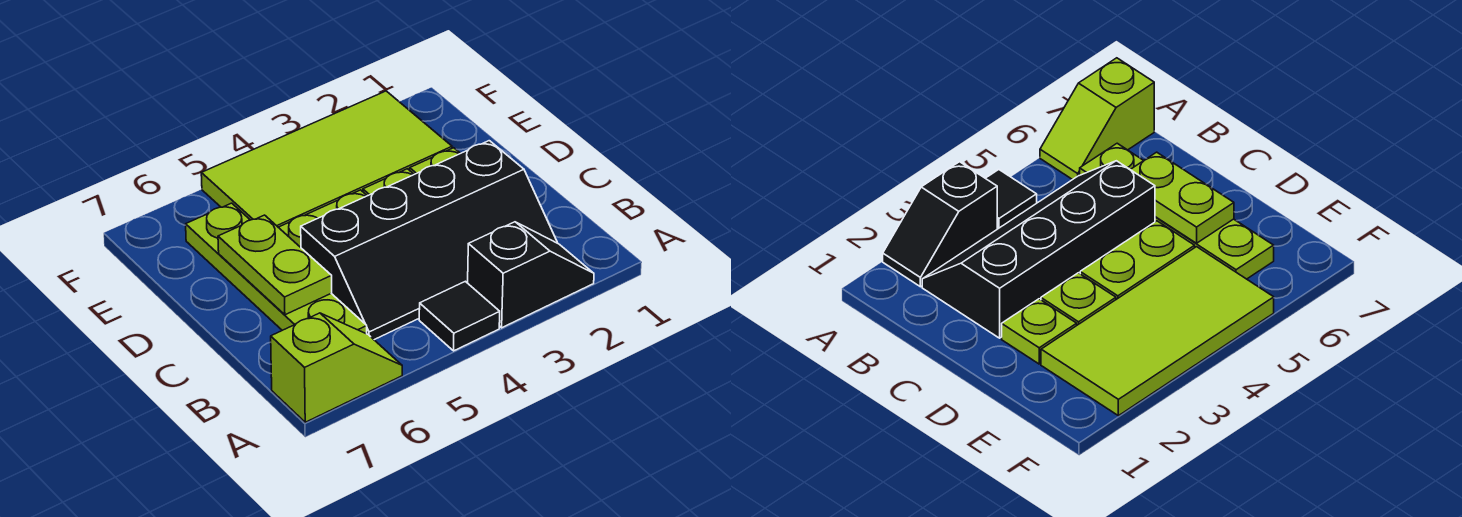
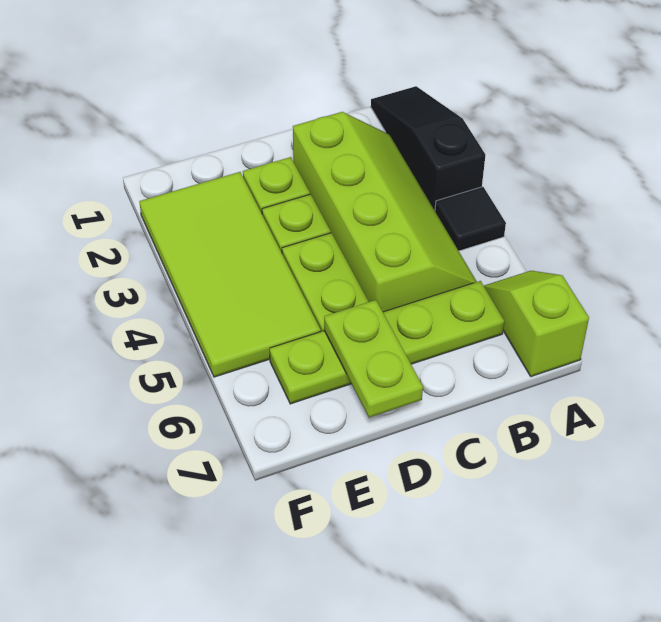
black slope A2:A3 level 1 top 3 -> black slope A1:A3 level 1 top 3
black slope B2:C5 level 1 top C -> lime slope B2:C5 level 1 top C
lime plate C6:D6 level 2 -> lime plate D6:D7 level 2

